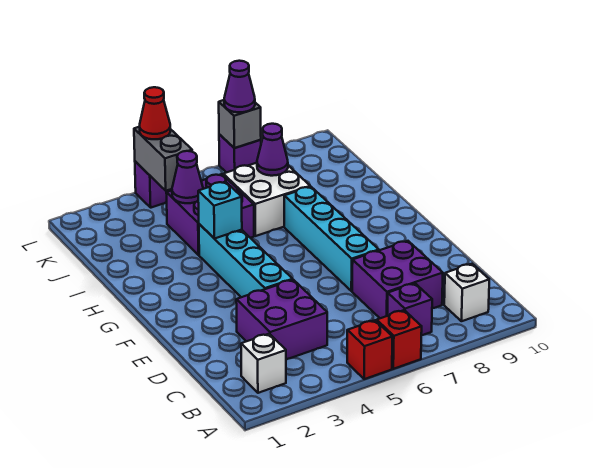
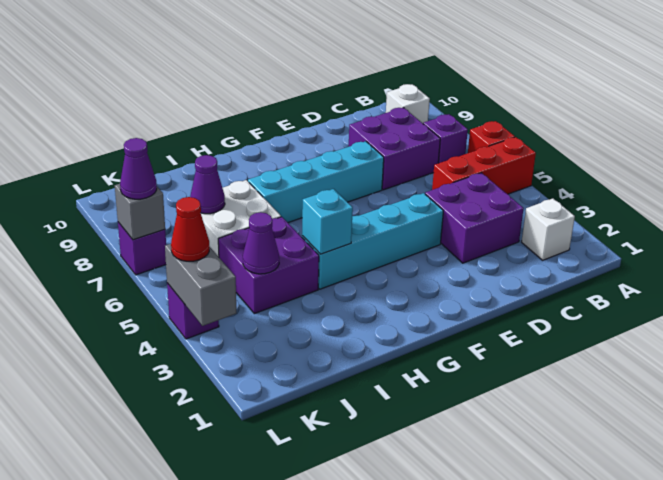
red brick A5 level 1 -> red brick A5:C5 level 1
grey brick K4:L4 level 2 -> grey brick L3:L4 level 2

